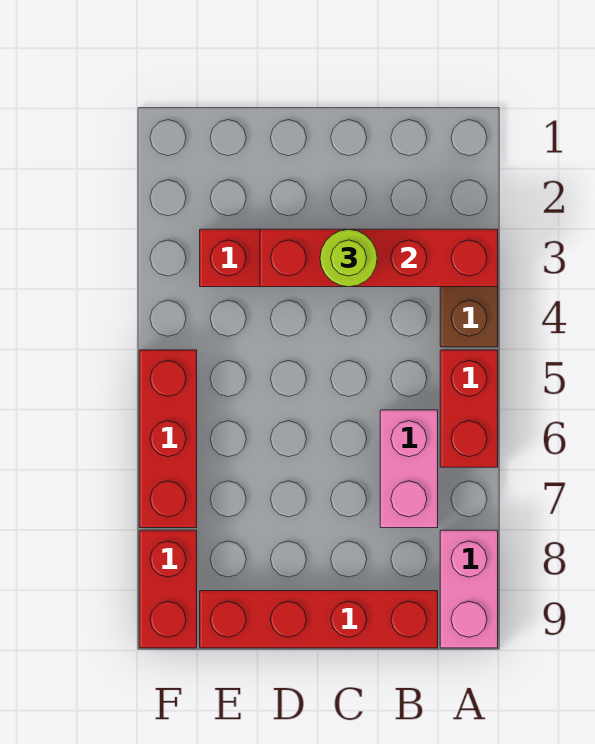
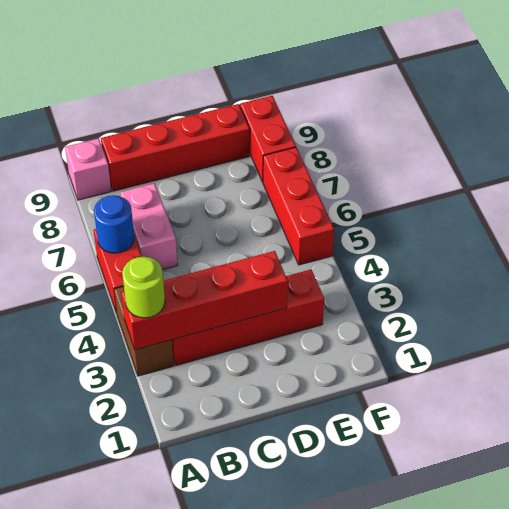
none -> blue round brick A6 level 2
pink brick A8:A9 level 1 -> pink brick A9 level 1
lime round brick C3 level 3 -> lime round brick A3 level 3

